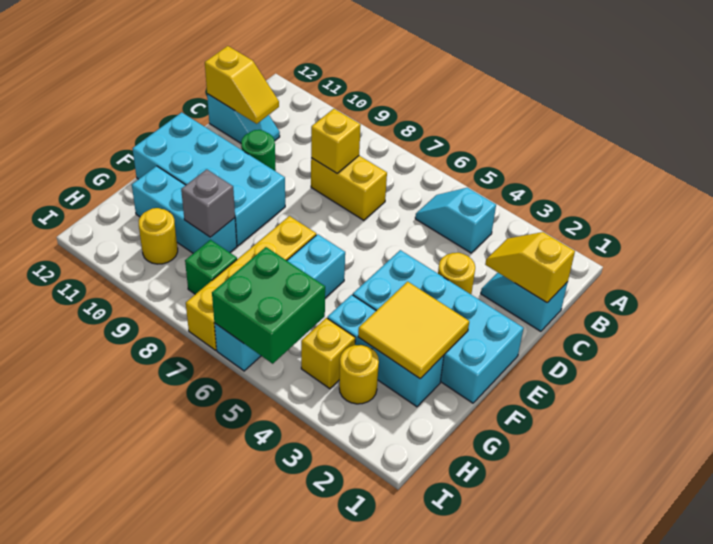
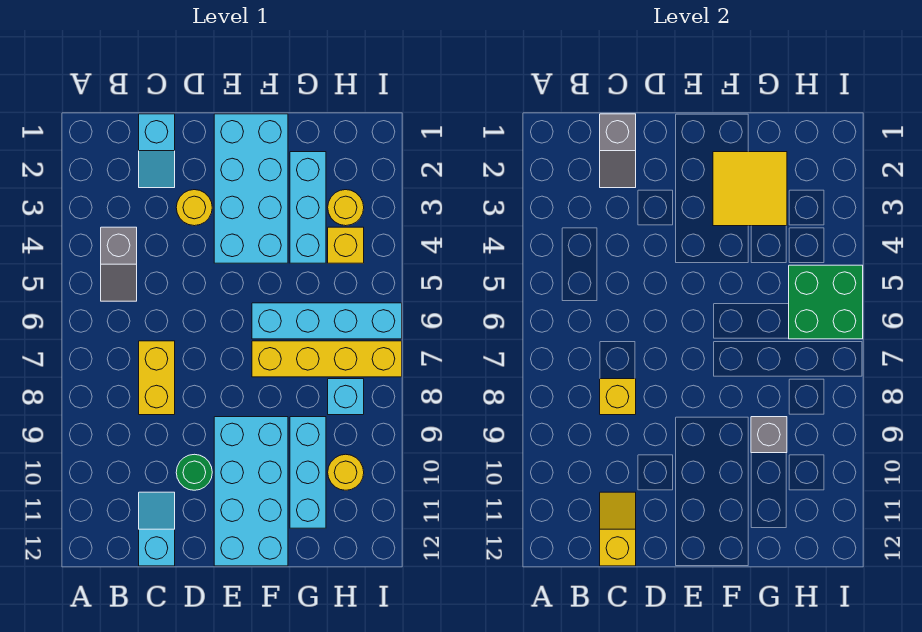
cyan slope B4:B5 level 1 top 4 -> grey slope B4:B5 level 1 top 4
yellow slope C1:C2 level 2 top 1 -> grey slope C1:C2 level 2 top 1
green brick H8 level 1 -> cyan brick H8 level 1

